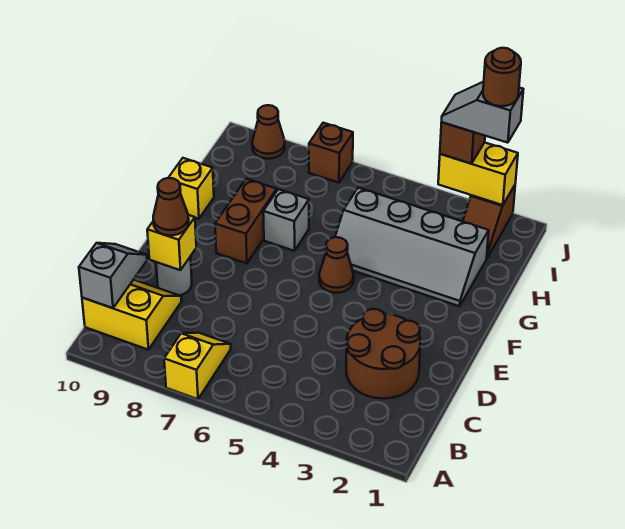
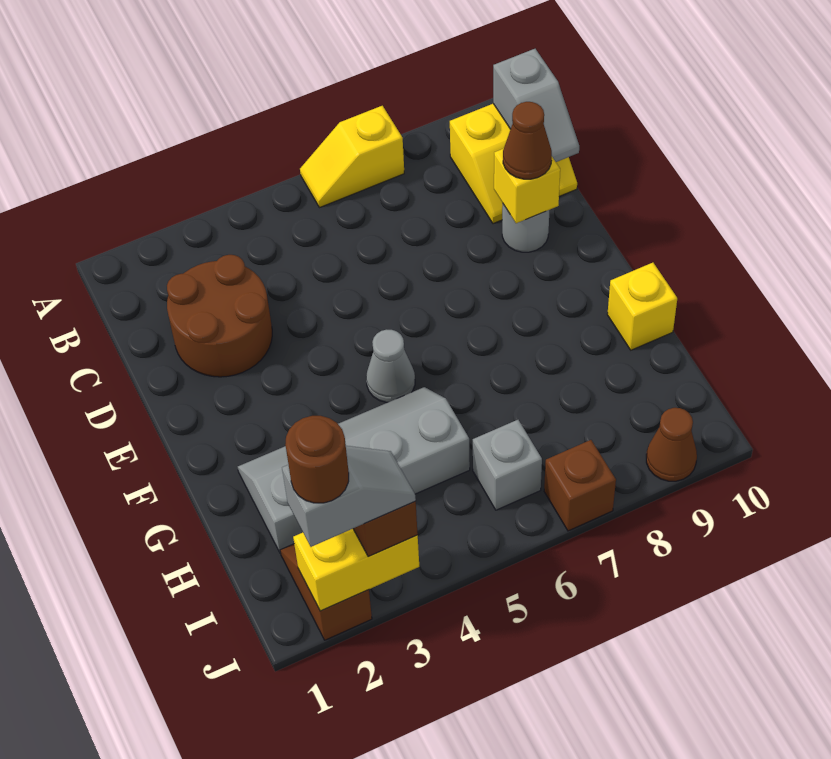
yellow slope A7:B7 level 1 top A -> yellow slope A6:A7 level 1 top 7
brown cone F5 level 1 -> grey cone F5 level 1
brown brick F8:G8 level 1 -> none
grey brick G7 level 1 -> grey brick I6 level 1

